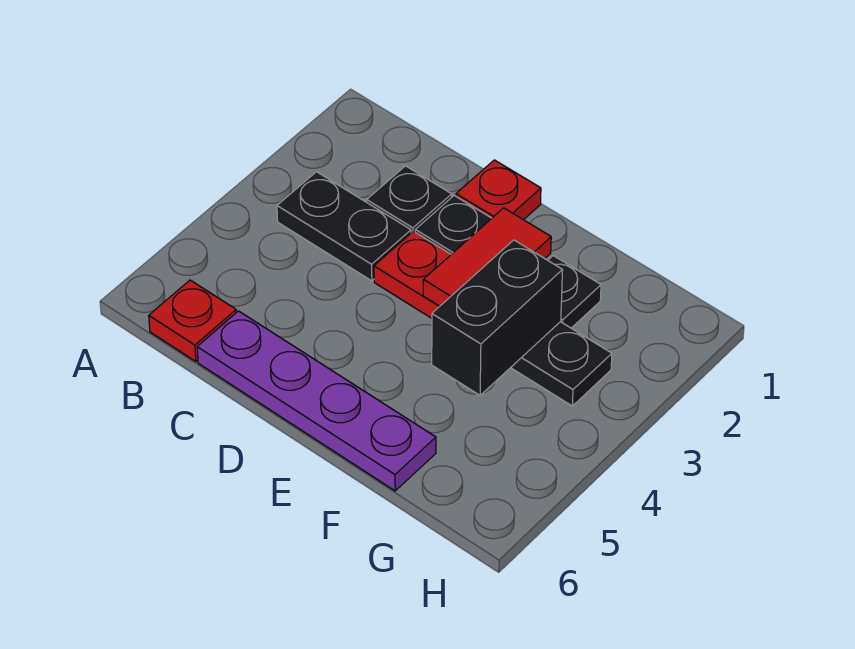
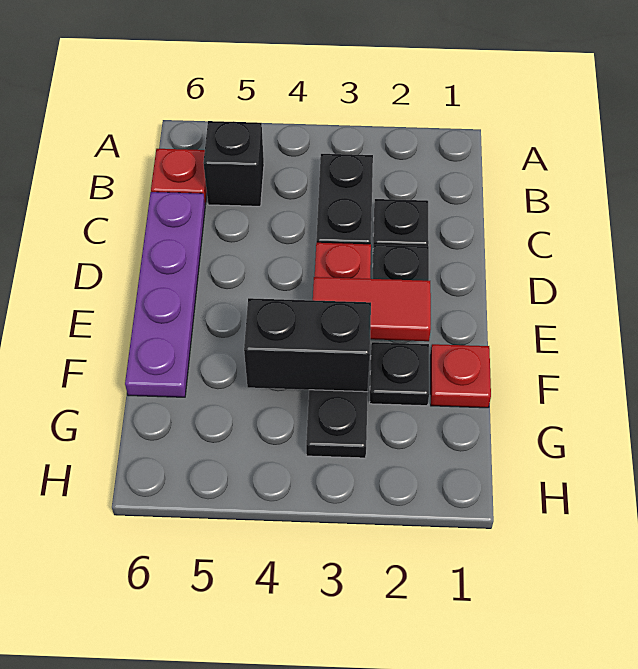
none -> black brick B5 level 1
red plate D1 level 1 -> red plate F1 level 1

